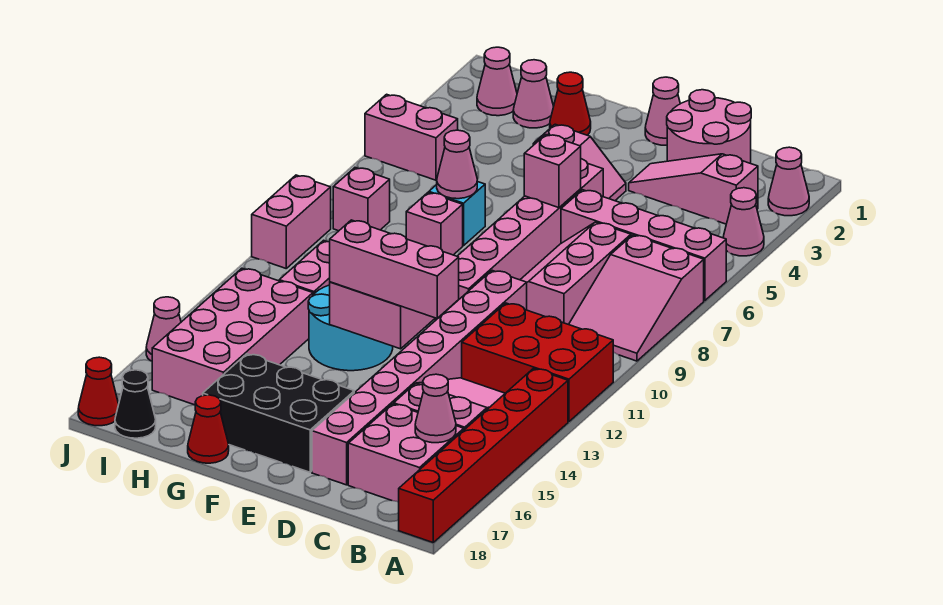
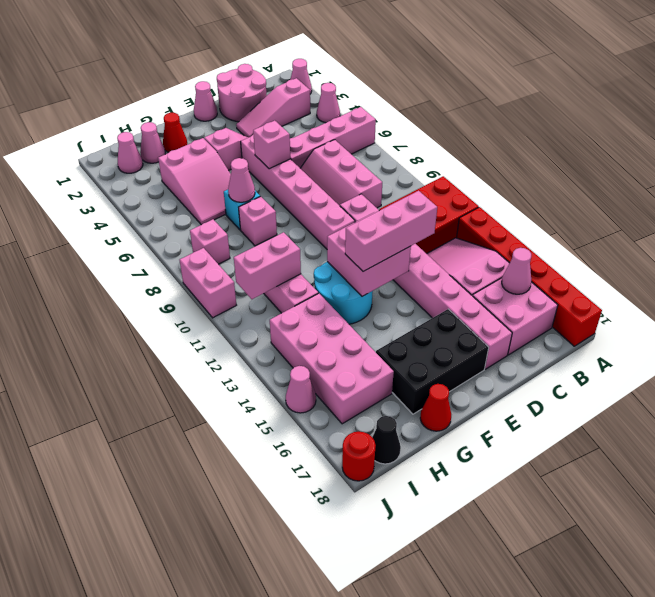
pink slope A7:B9 level 1 top 7 -> pink slope G4:H6 level 1 top 4
pink brick I5:J5 level 1 -> pink brick H11:I11 level 2
red cone J18 level 1 -> red round brick J18 level 1

